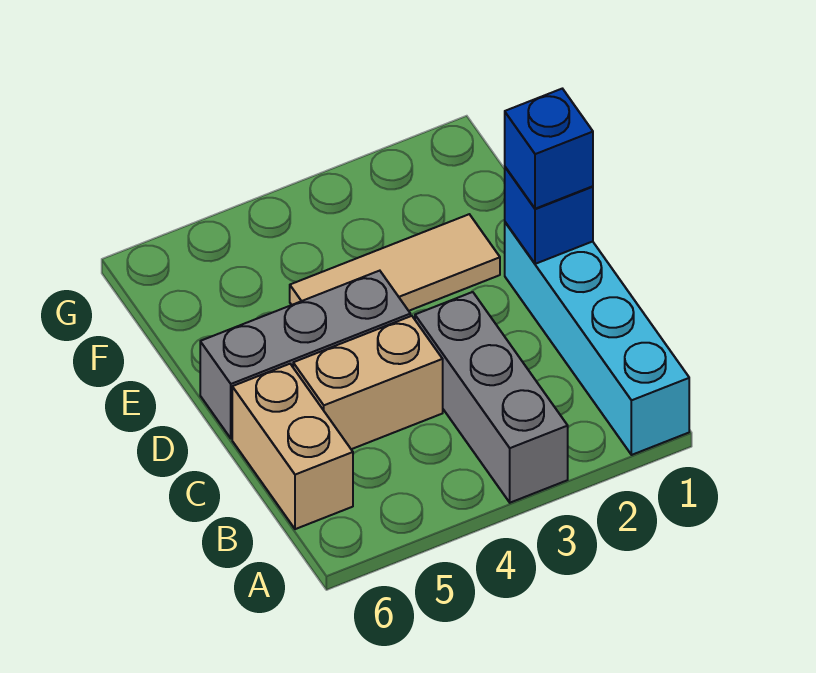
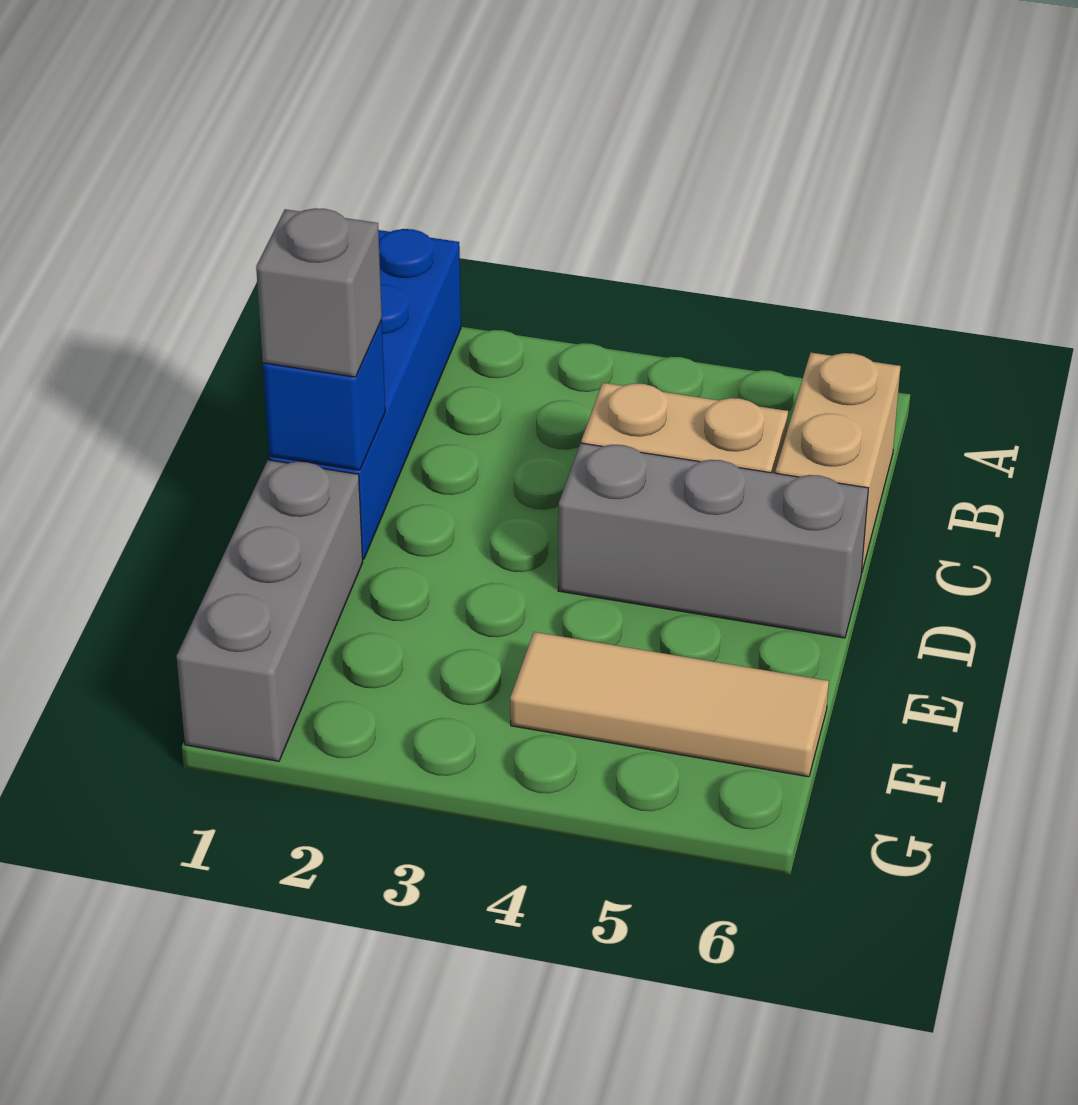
cyan brick A1:D1 level 1 -> blue brick A1:D1 level 1
grey brick A3:C3 level 1 -> grey brick E1:G1 level 1
blue brick D1 level 3 -> grey brick D1 level 3
tan tile E2:E4 level 1 -> tan tile F4:F6 level 1

